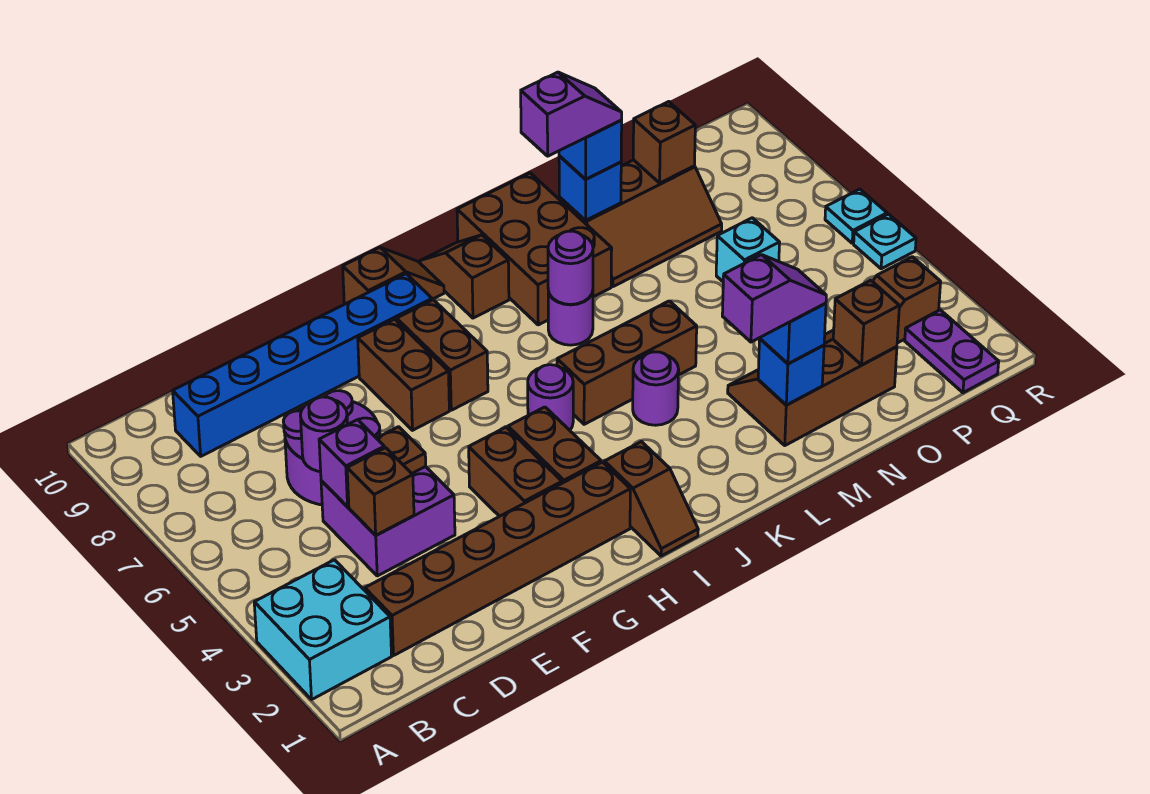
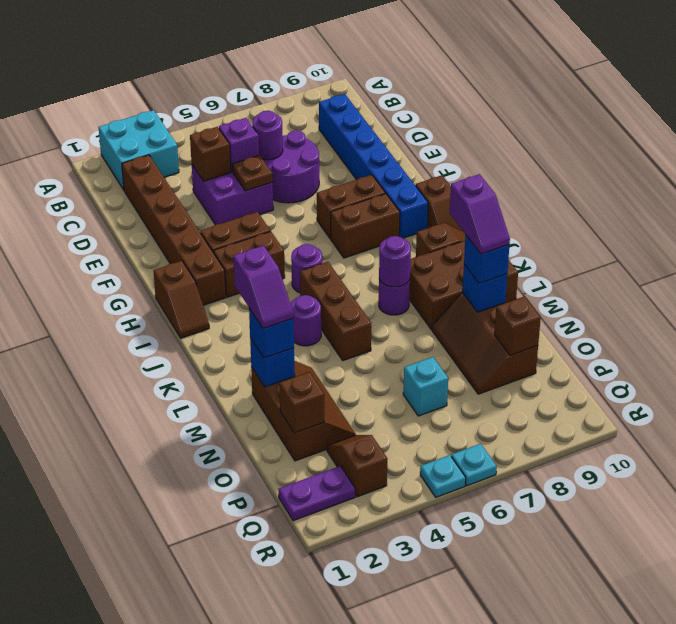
brown slope I1:I2 level 1 top 2 -> brown slope H1:I1 level 1 top H

